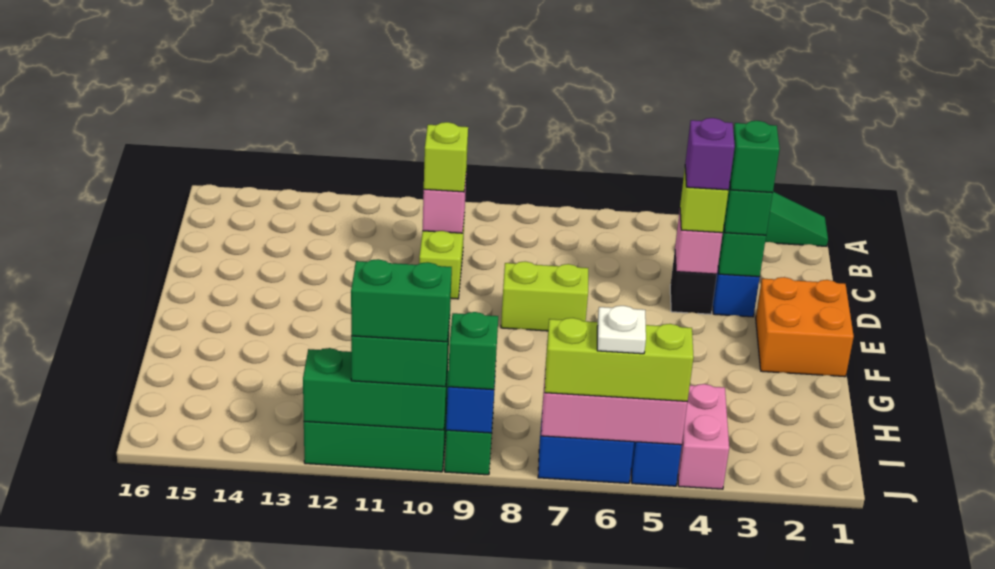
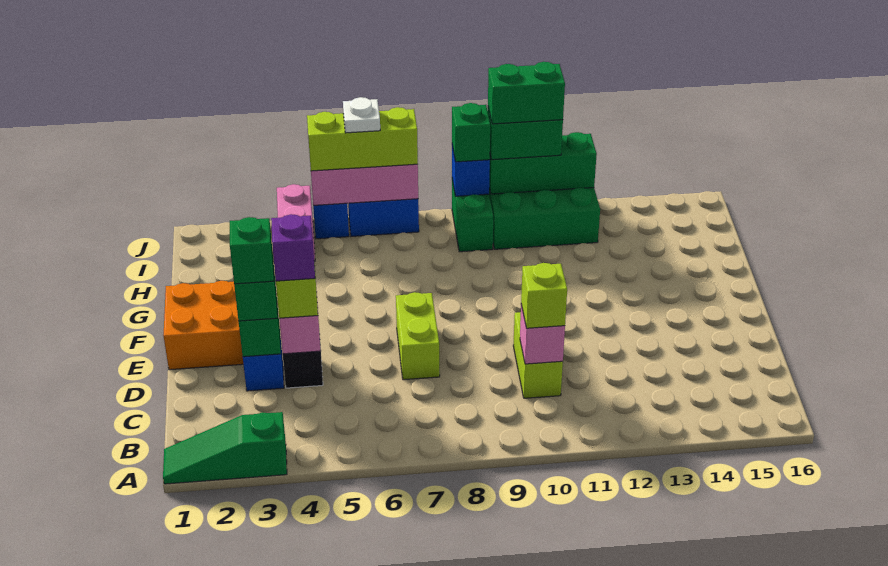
lime brick E7:E8 level 1 -> lime brick D7:E7 level 1

